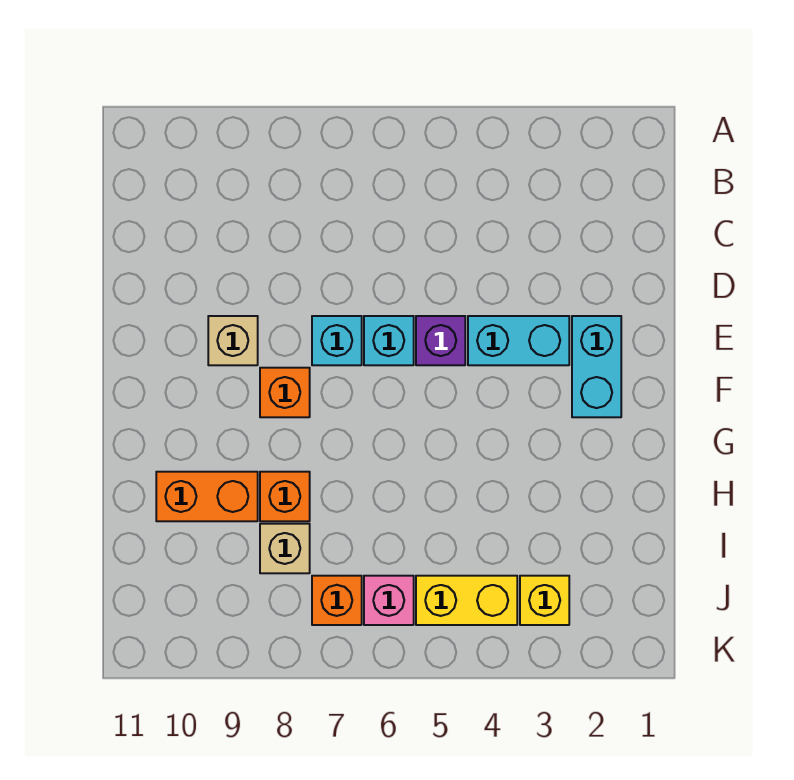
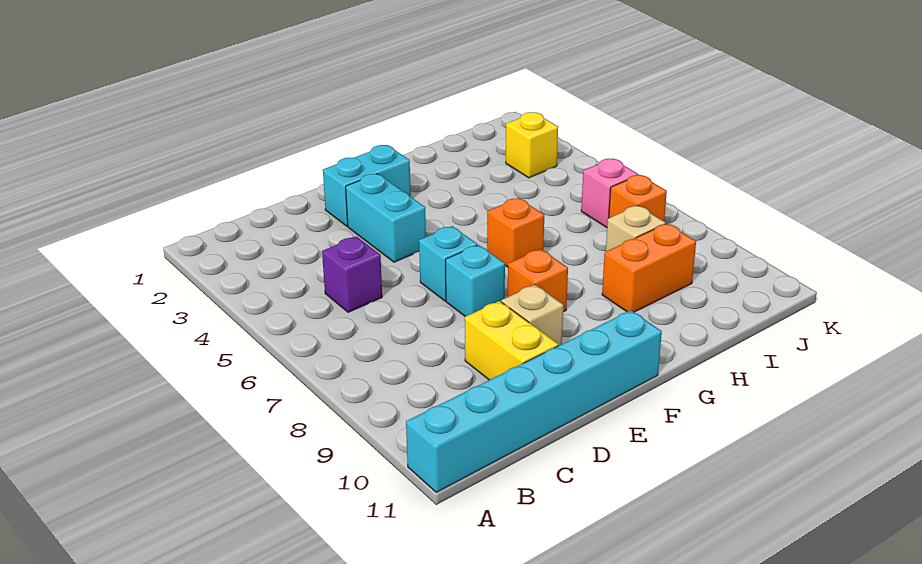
none -> cyan brick A11:F11 level 1
purple brick E5 level 1 -> purple brick C5 level 1
orange brick H8 level 1 -> orange brick G6 level 1
orange brick H9:H10 level 1 -> orange brick H9:I9 level 1
yellow brick J4:J5 level 1 -> yellow brick D9:D10 level 1

